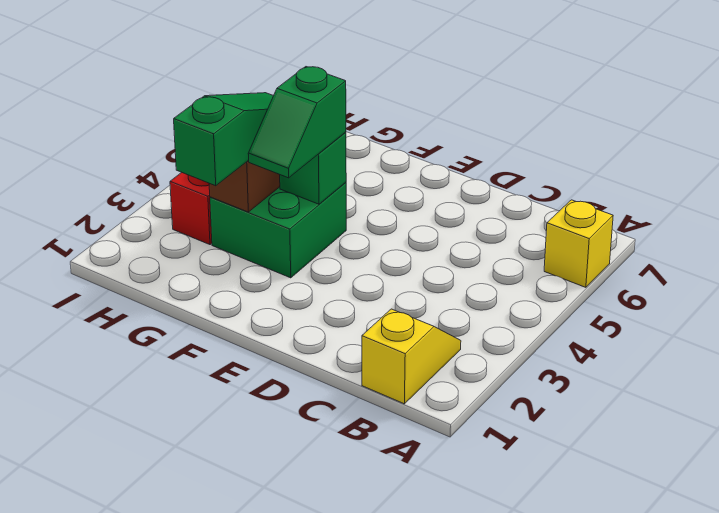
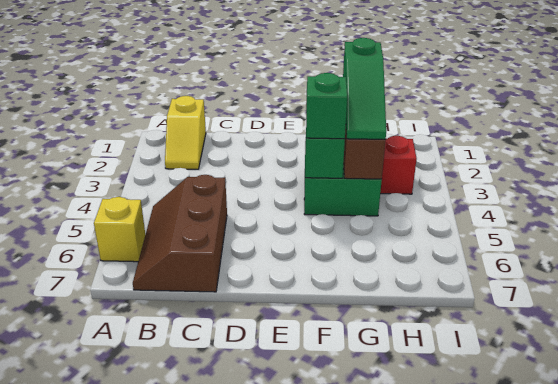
none -> brown slope B5:C7 level 1 top C

